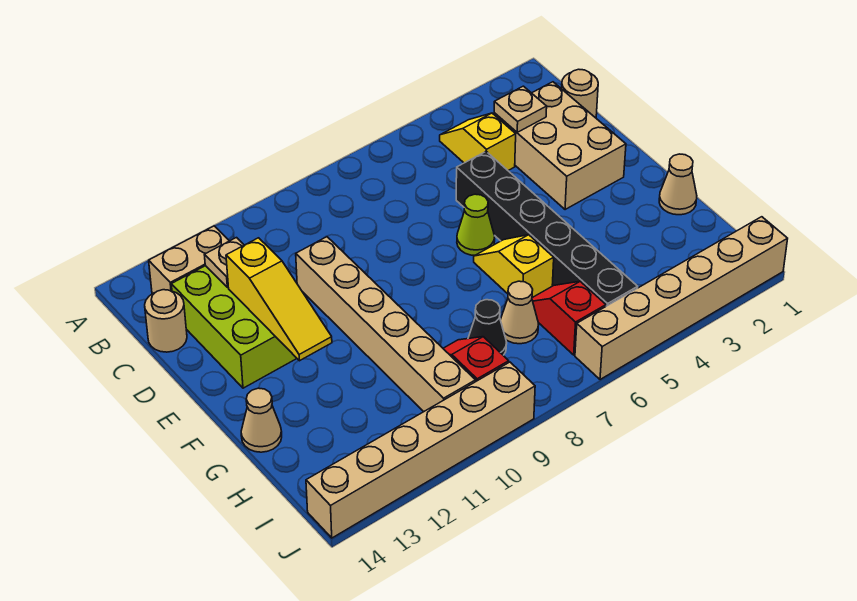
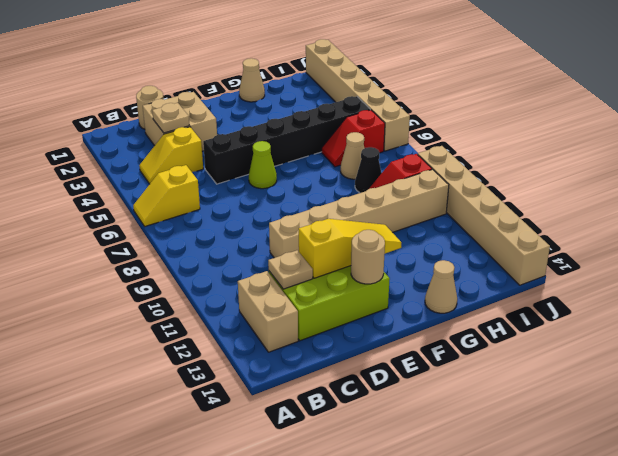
tan brick C2:E3 level 1 -> tan brick C2:D3 level 1
tan round brick C14 level 1 -> tan round brick E13 level 2
yellow slope F6:G6 level 1 top G -> yellow slope A6:B6 level 1 top B

